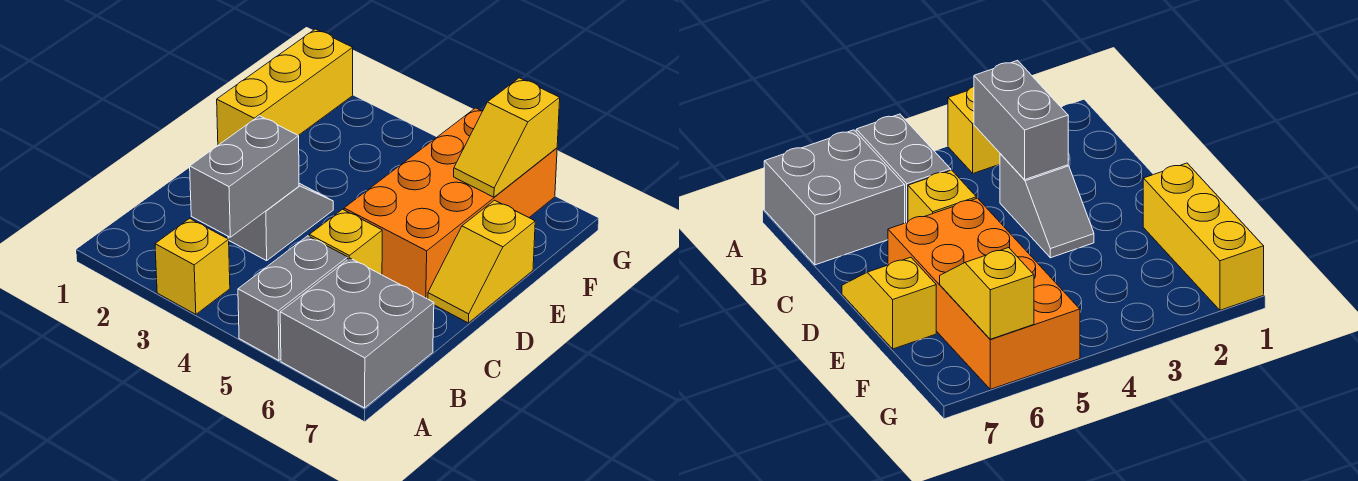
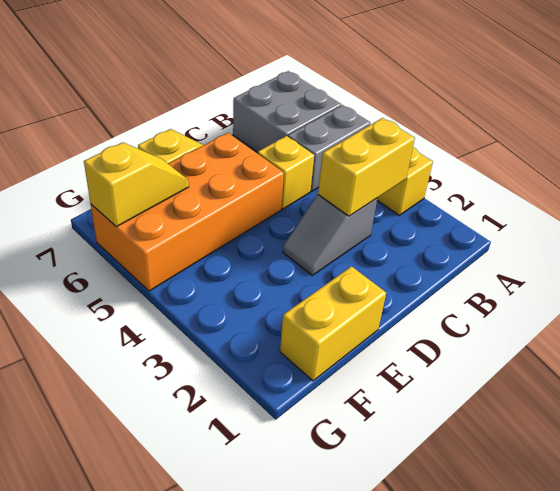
grey brick B3:C3 level 2 -> yellow brick B3:C3 level 2
yellow brick E1:G1 level 1 -> yellow brick E1:F1 level 1

